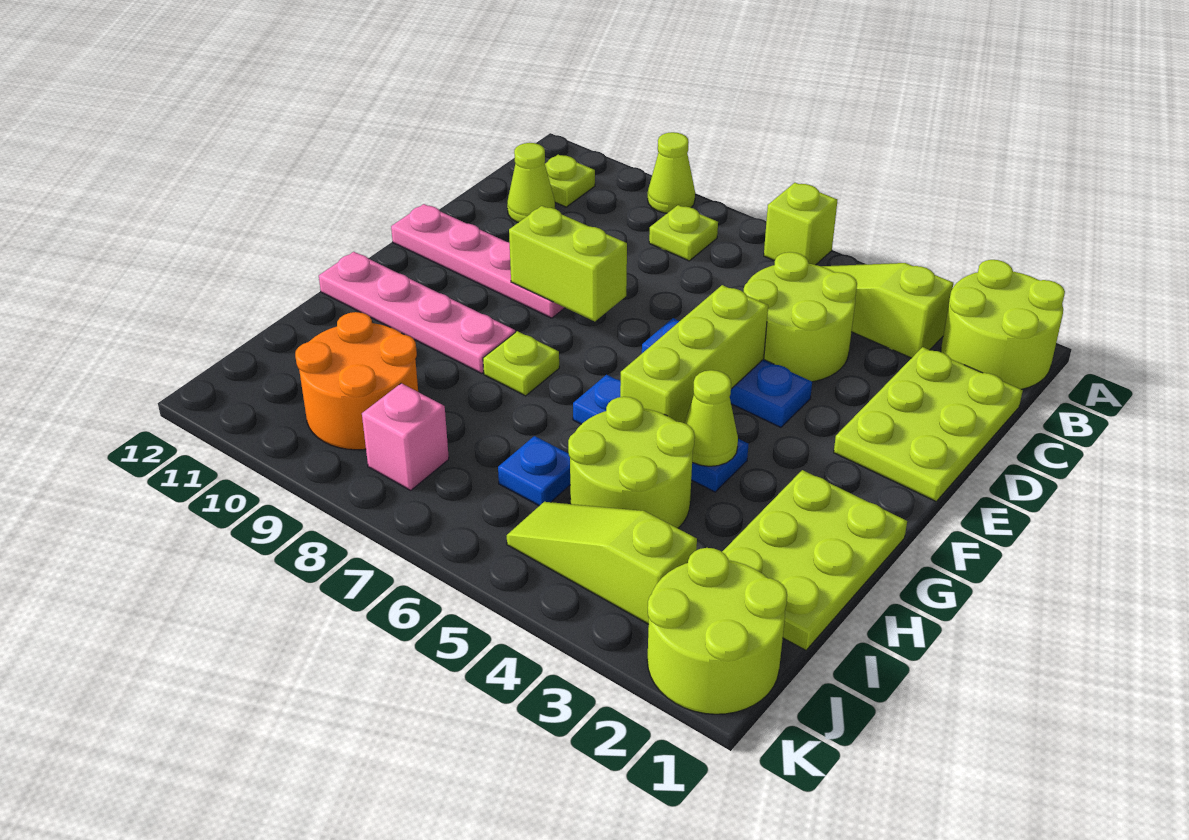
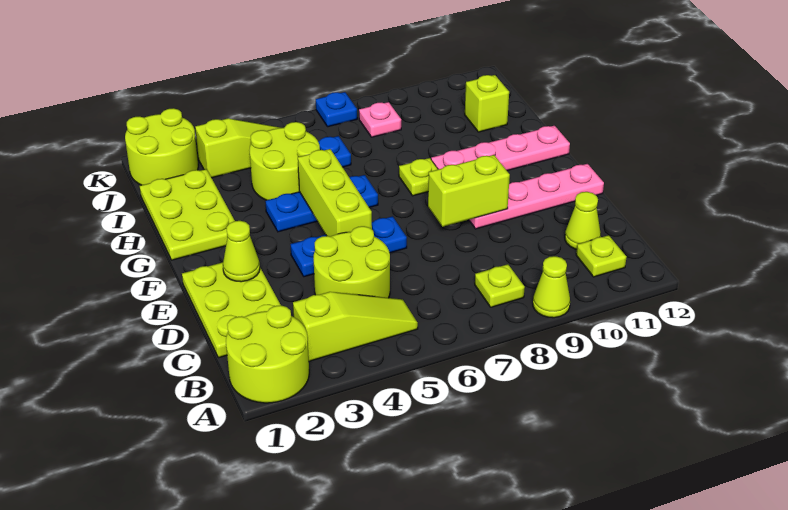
lime brick A6 level 1 -> lime brick I11 level 1
lime cone G4 level 2 -> lime cone E2 level 2
orange round brick I9:J10 level 1 -> none
pink brick J8 level 1 -> pink plate J8 level 1
none -> blue plate K7 level 1

